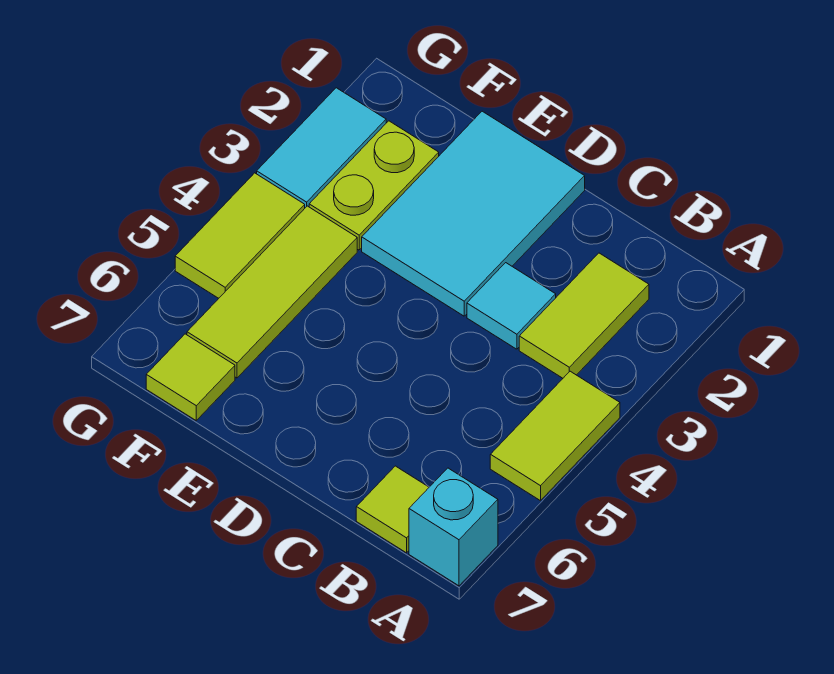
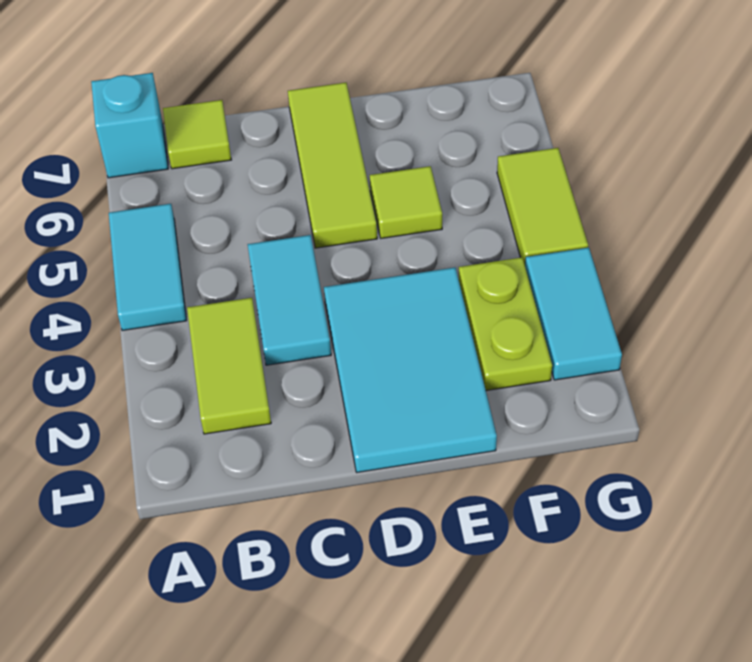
lime tile A4:A5 level 1 -> cyan tile A4:A5 level 1
cyan tile C3 level 1 -> cyan tile C3:C4 level 1
lime tile F4:F6 level 1 -> lime tile D5:D7 level 1
lime tile F7 level 1 -> lime tile E5 level 1

